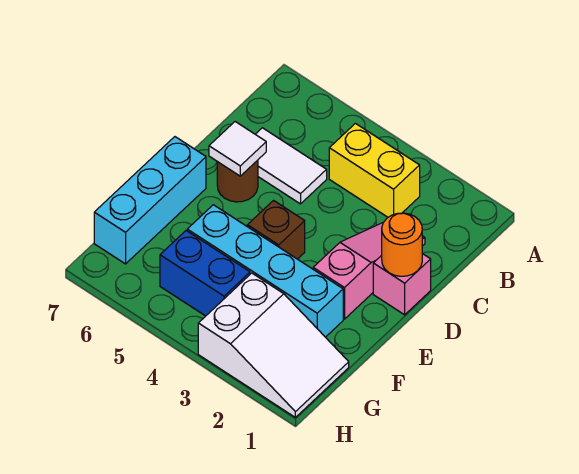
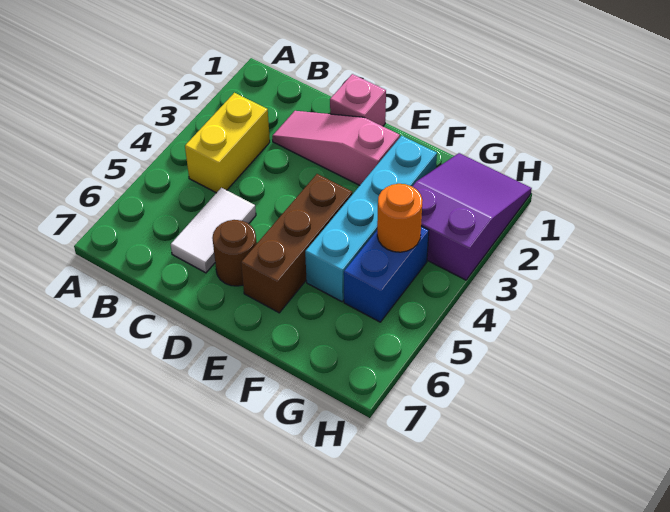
orange round brick D1 level 2 -> orange round brick G4 level 2
white tile D6 level 2 -> none
brown brick E4 level 1 -> brown brick E4:E6 level 1
cyan brick E7:G7 level 1 -> none
white slope G1:H3 level 1 top 3 -> purple slope G1:H3 level 1 top 3

